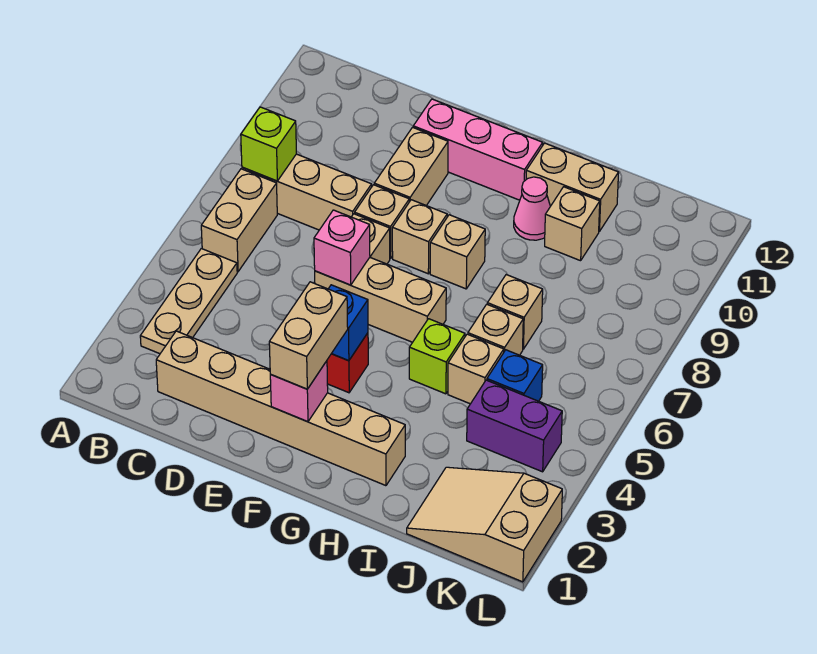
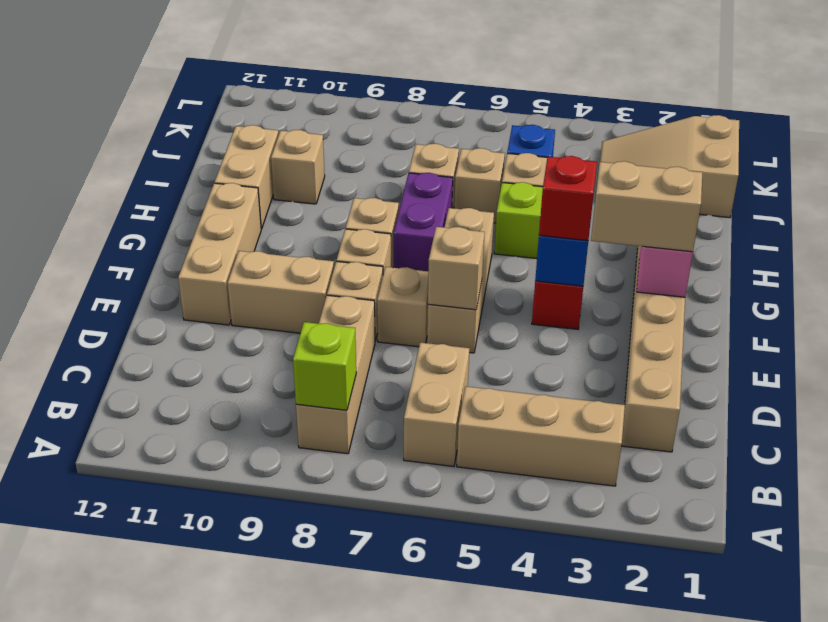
tan plate B3:B5 level 1 -> tan brick B3:B5 level 1
tan brick B6:B7 level 1 -> tan brick B6:C6 level 1
pink brick E6 level 2 -> tan brick E6 level 2
pink brick E11:G11 level 1 -> tan brick E11:G11 level 1
none -> red brick F4 level 3
pink cone H10 level 1 -> none
tan slope J1:L2 level 1 top L -> tan slope J1:K3 level 1 top 1
purple brick J4:K4 level 1 -> purple brick G7:H7 level 1

